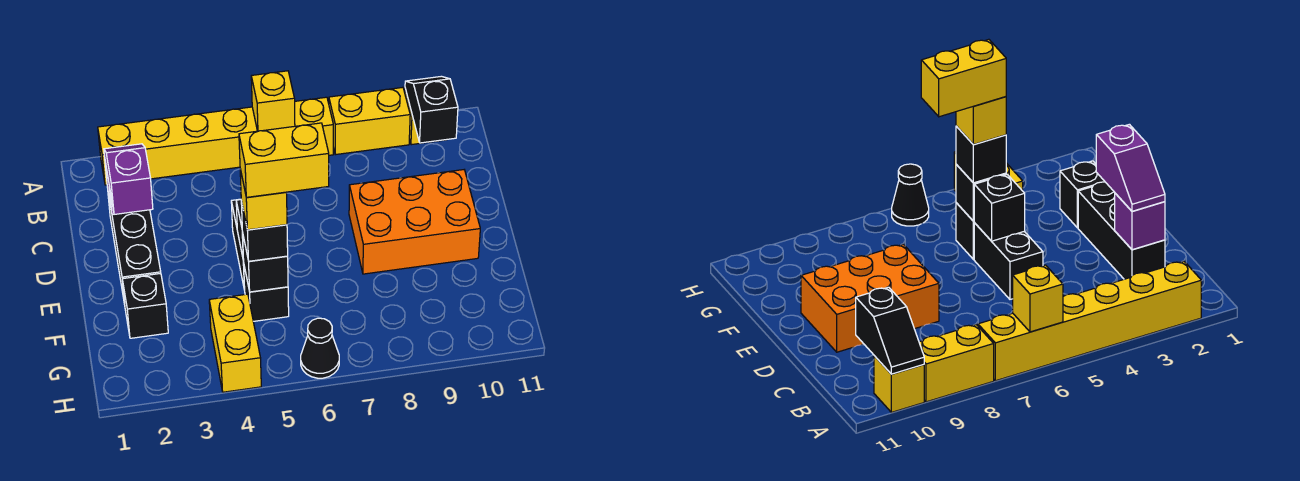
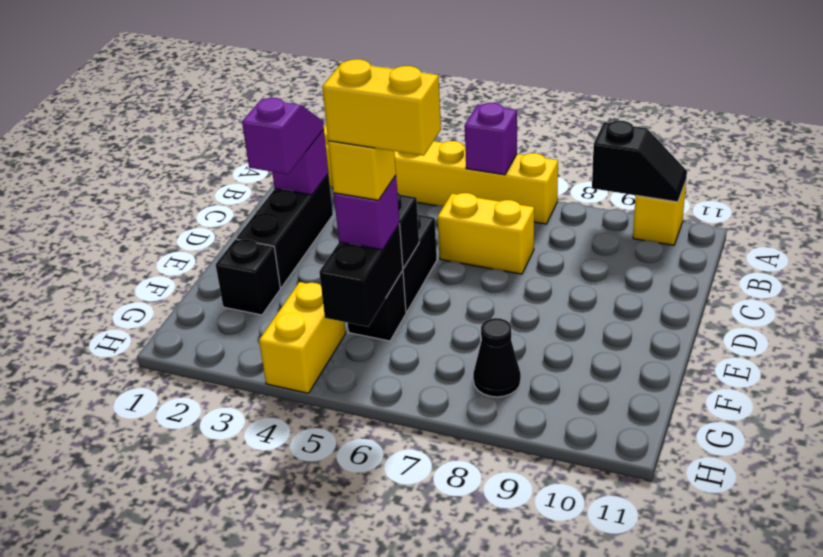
yellow brick A6 level 2 -> purple brick A6 level 2
yellow brick A8:A9 level 1 -> yellow brick C6:C7 level 1
black slope A10:B10 level 2 top B -> black slope A9:A10 level 2 top 9
orange brick D8:E10 level 1 -> none
black brick F5 level 2 -> black brick F5:G5 level 2
black brick F5 level 3 -> purple brick F5 level 3
black cone H6 level 1 -> black cone G8 level 1

